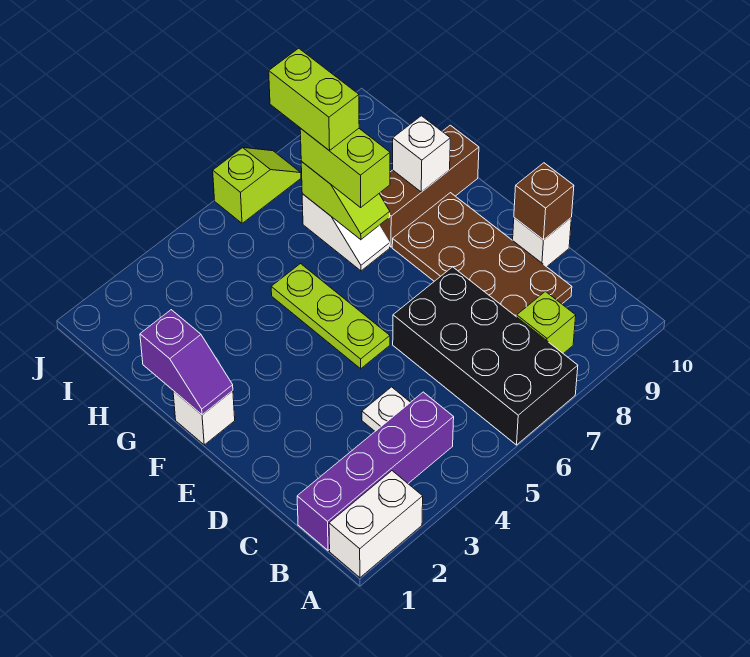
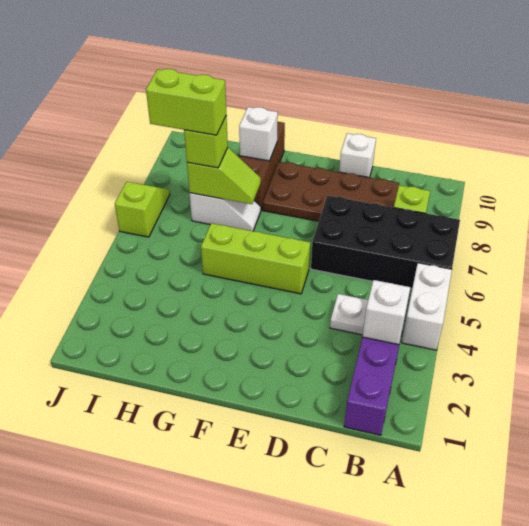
white brick A1:A2 level 1 -> white brick A4:A5 level 1
brown brick D10 level 2 -> none
lime plate E5:G5 level 1 -> lime brick E5:G5 level 1
white brick F1 level 1 -> white brick B3 level 2
purple slope F1:G1 level 2 top G -> none
lime brick G7:H7 level 3 -> lime brick H7 level 3

